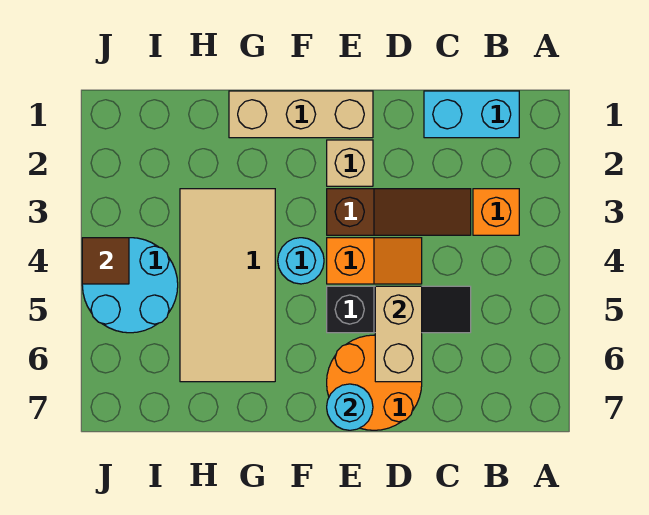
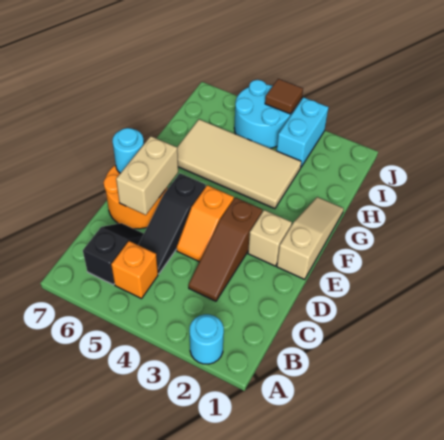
cyan brick B1:C1 level 1 -> cyan brick I3:J3 level 1
orange brick B3 level 1 -> orange brick B5 level 1
none -> black slope B6:C6 level 1 top B
tan brick D5:D6 level 2 -> tan brick D6:E6 level 2
tan brick E1:G1 level 1 -> tan slope E1:G1 level 1 top E
cyan round brick F4 level 1 -> cyan round brick A2 level 1

